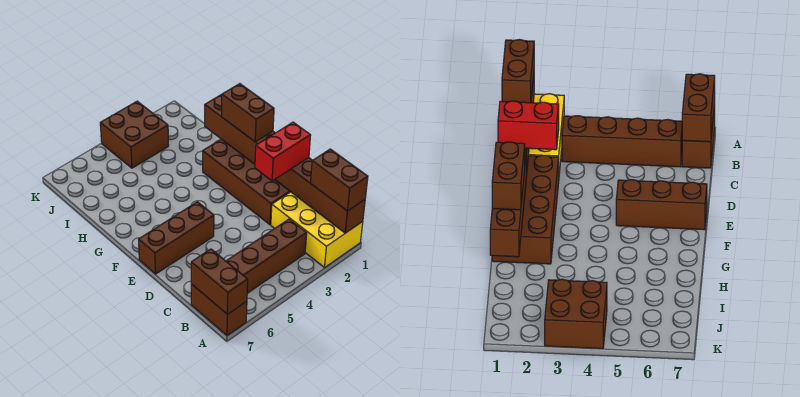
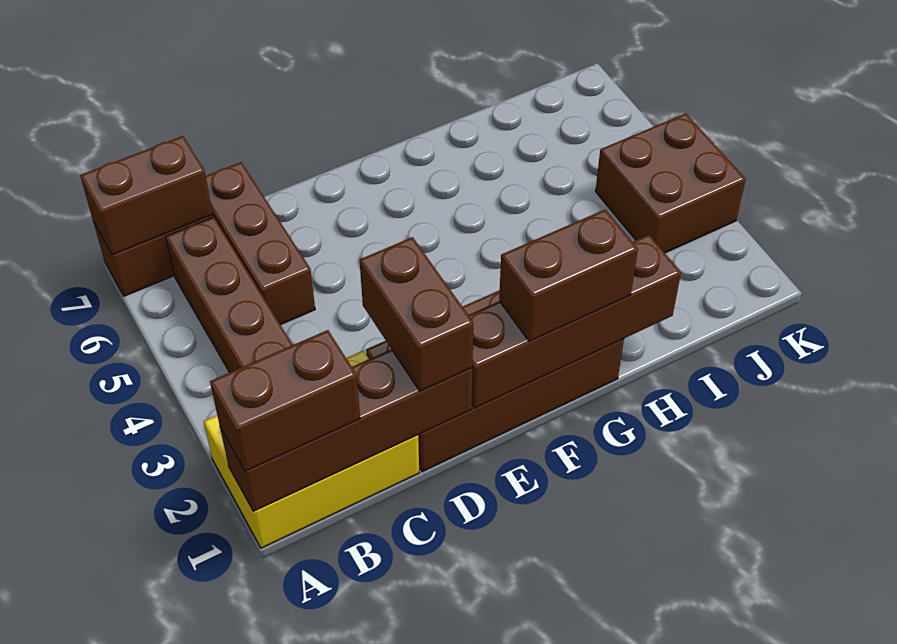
red brick D1:D2 level 3 -> brown brick D1:D2 level 3
brown brick E5:E7 level 1 -> brown brick C5:C7 level 1

